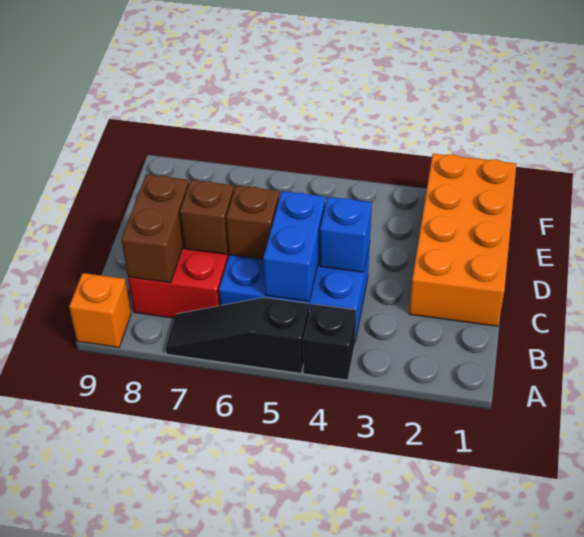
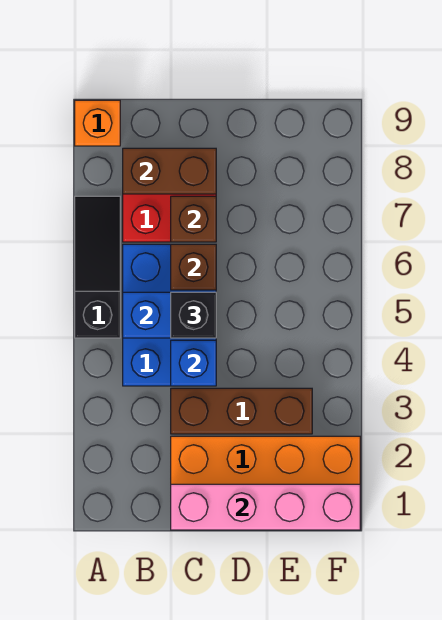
black brick A4 level 1 -> black brick C5 level 3
none -> pink brick C1:F1 level 2
none -> brown brick C3:E3 level 1

